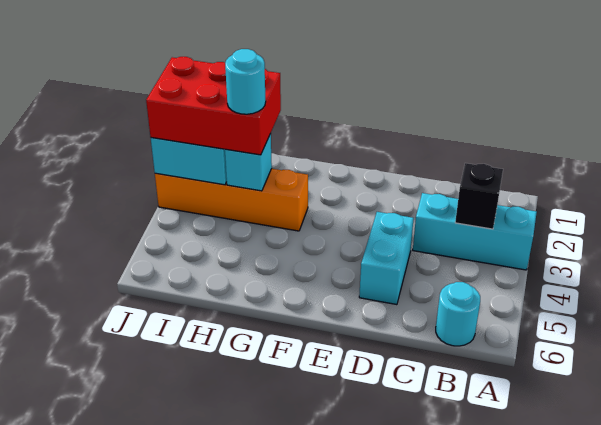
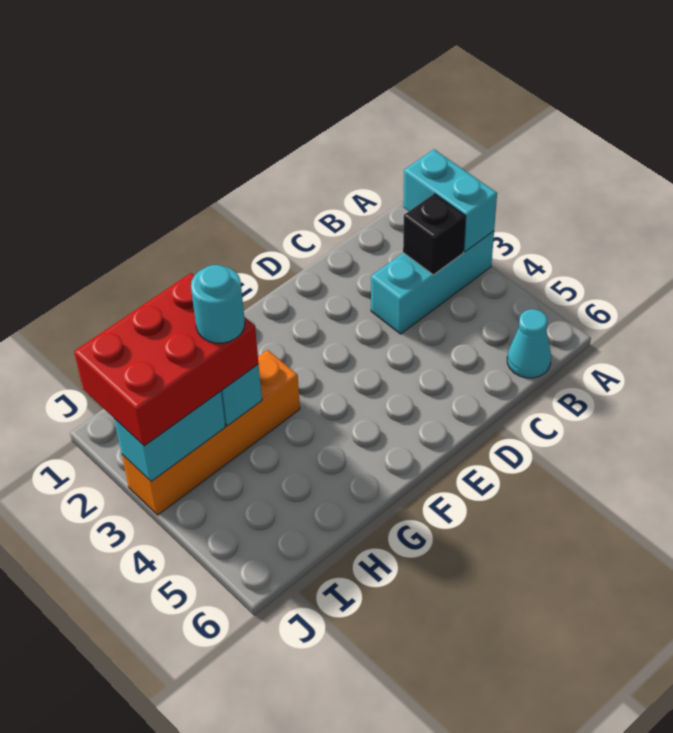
cyan round brick B6 level 1 -> cyan cone B6 level 1
cyan brick D4:D5 level 1 -> cyan brick A2:A3 level 2

